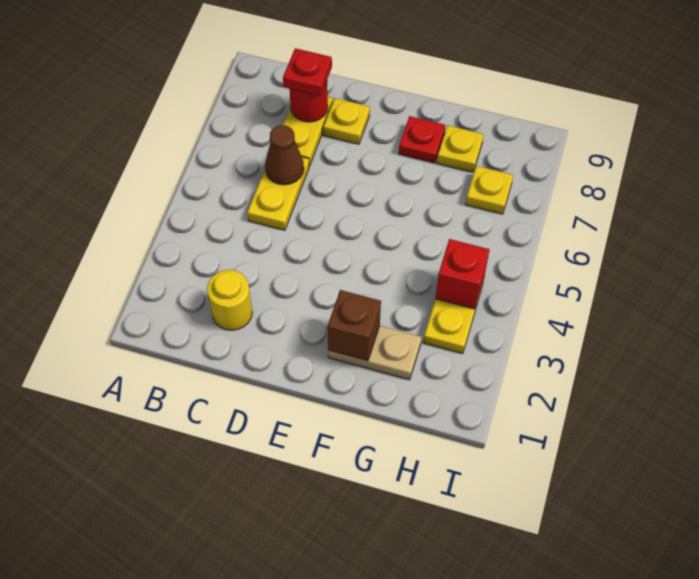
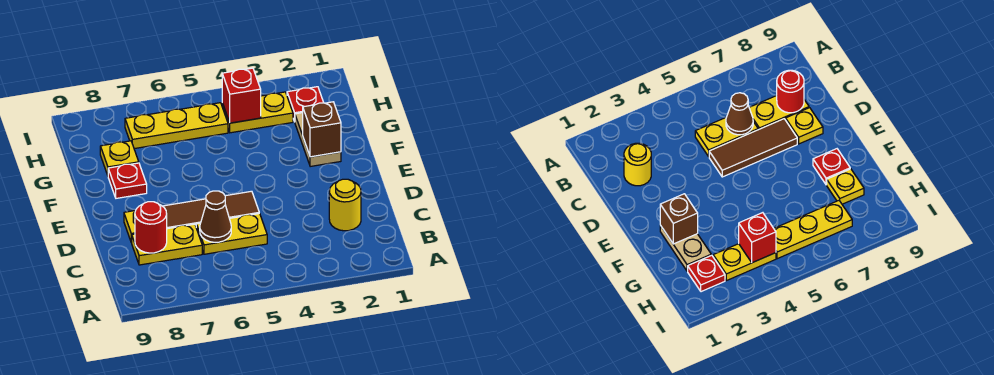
red plate C8 level 3 -> red plate H2 level 1
none -> brown tile D5:D7 level 1
yellow plate H7 level 1 -> yellow plate H5:H7 level 1

